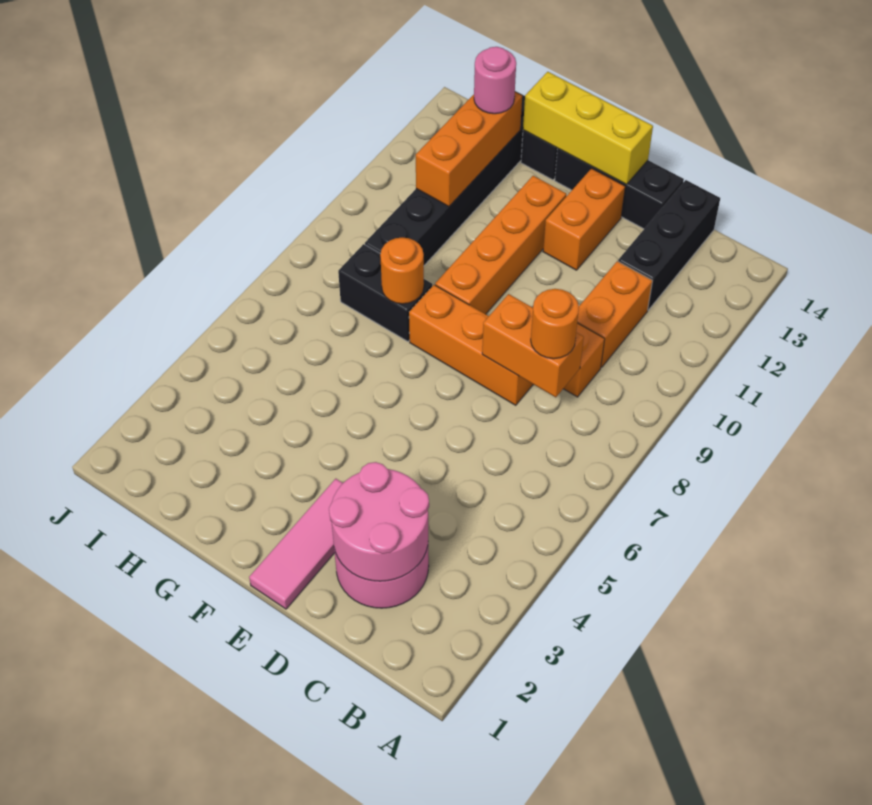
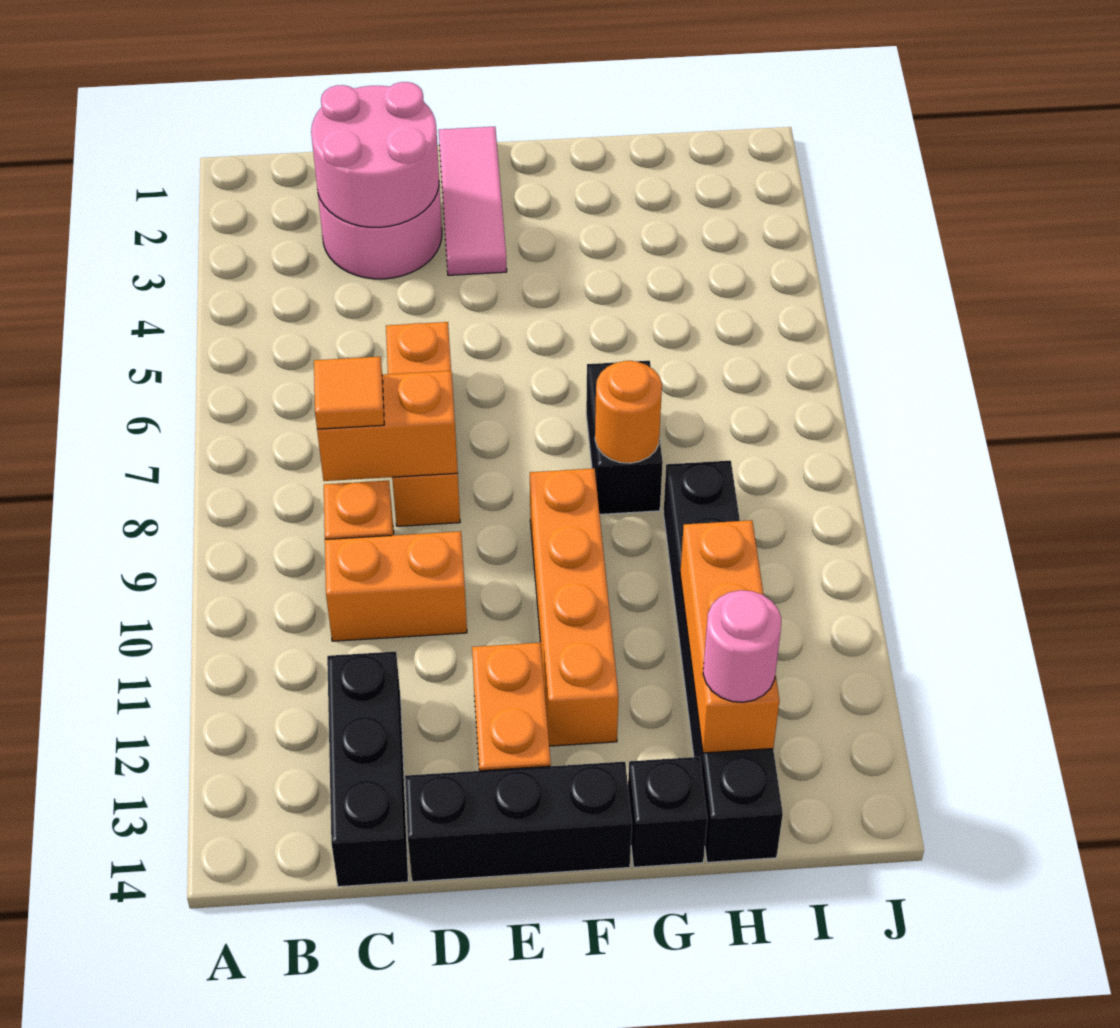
orange round brick C8 level 3 -> orange tile C8 level 3
orange brick C10:C11 level 1 -> orange brick C10:D10 level 1
orange brick D8:F8 level 1 -> orange brick D6:D8 level 1
yellow brick E14:G14 level 2 -> none
black brick G8:H8 level 1 -> black brick G7:G8 level 1

